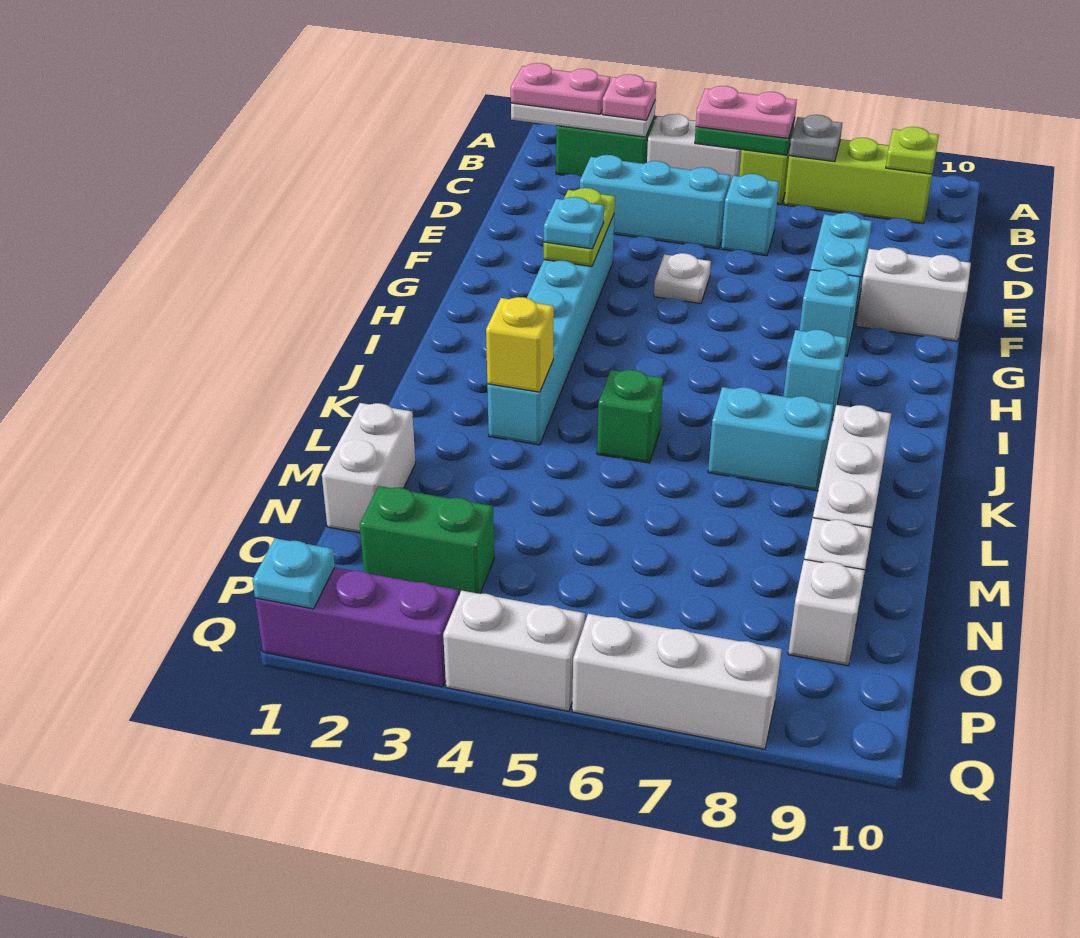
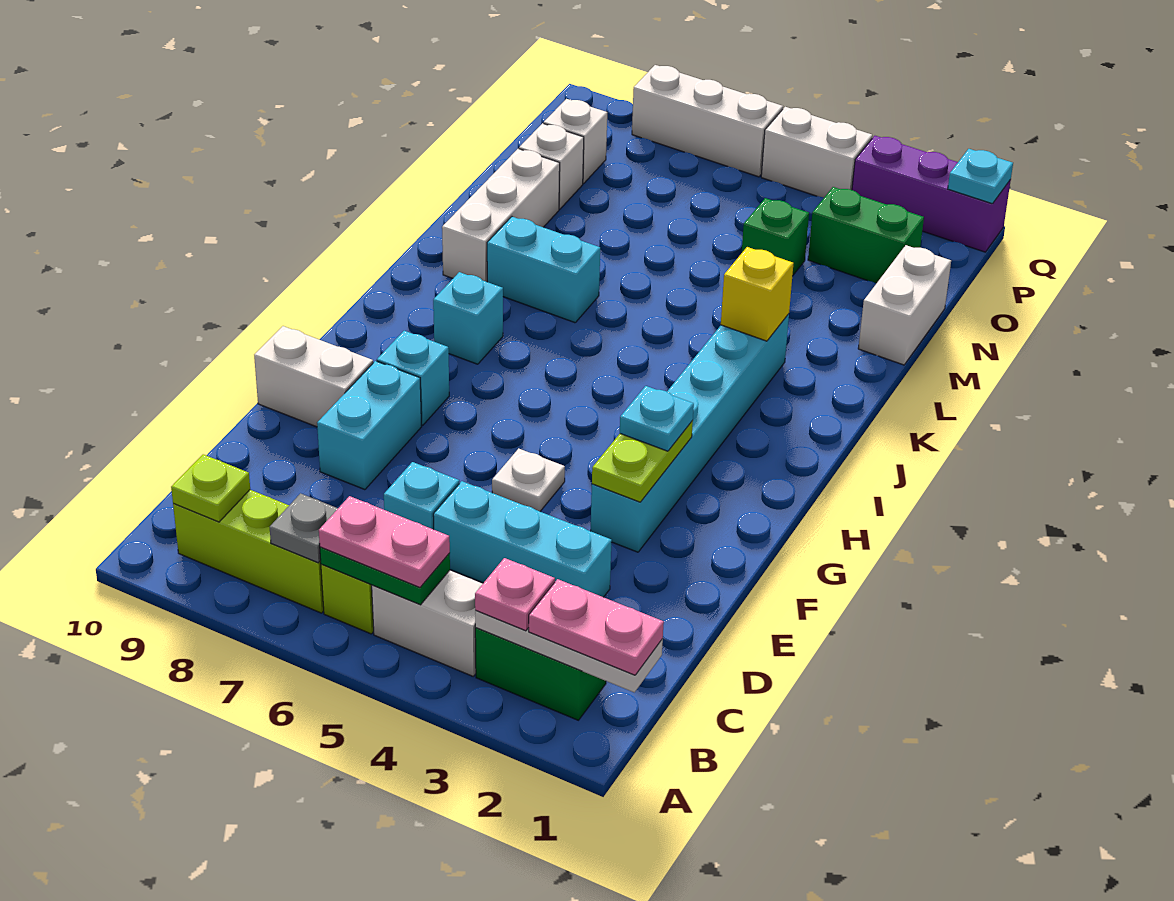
green brick K5 level 1 -> green brick N4 level 1

